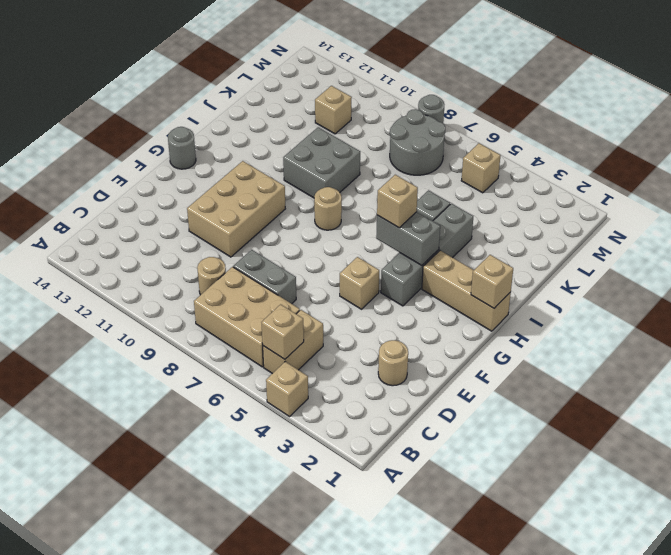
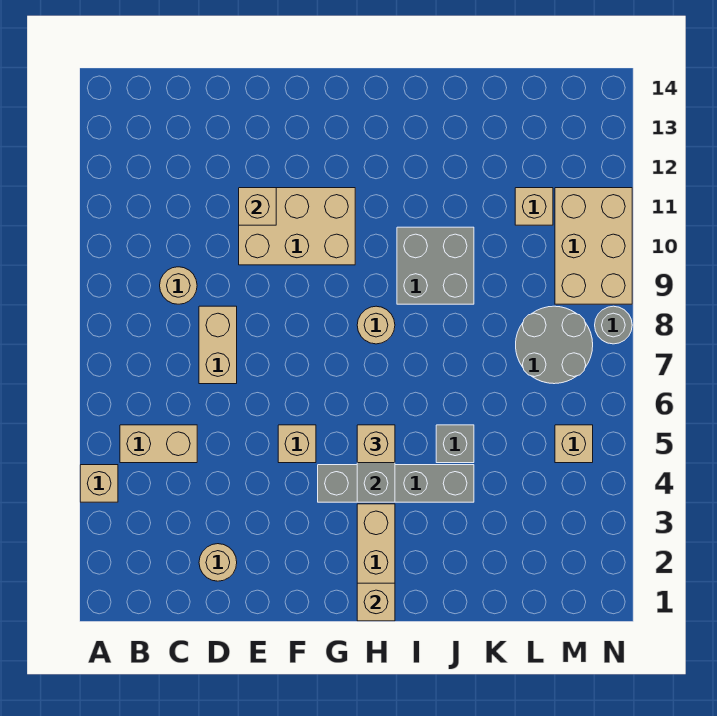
tan brick B5 level 2 -> tan brick E11 level 2
tan brick B6:C8 level 1 -> tan brick M9:N11 level 1
grey brick D7:D8 level 1 -> tan brick D7:D8 level 1
grey round brick G14 level 1 -> none

